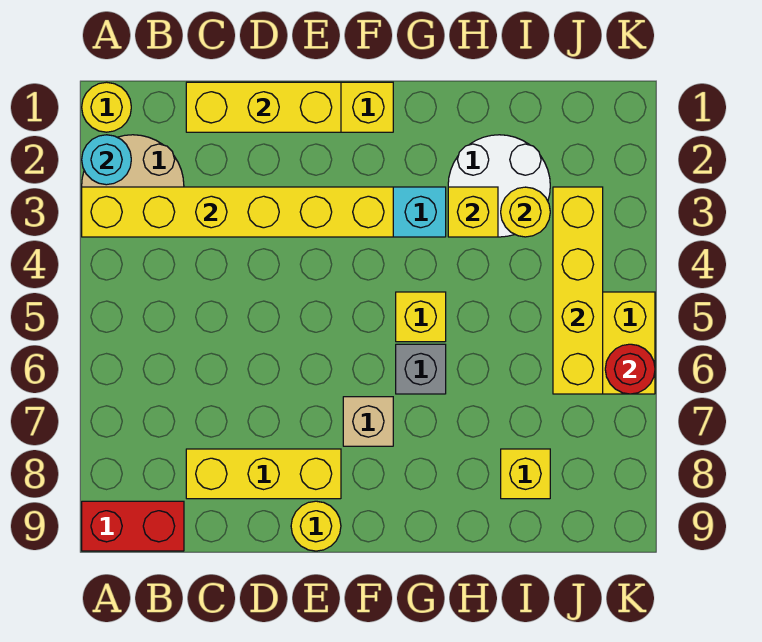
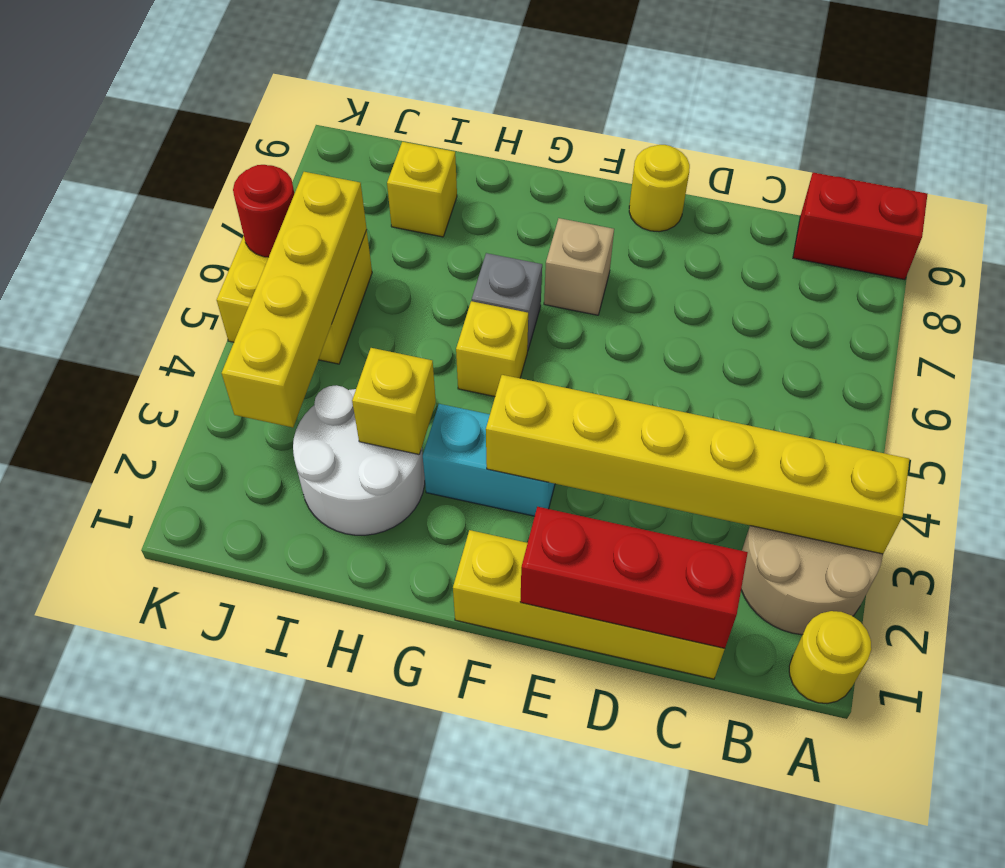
cyan round brick A2 level 2 -> none
yellow brick C1:E1 level 2 -> red brick C1:E1 level 2
yellow brick C8:E8 level 1 -> none
yellow round brick I3 level 2 -> none

